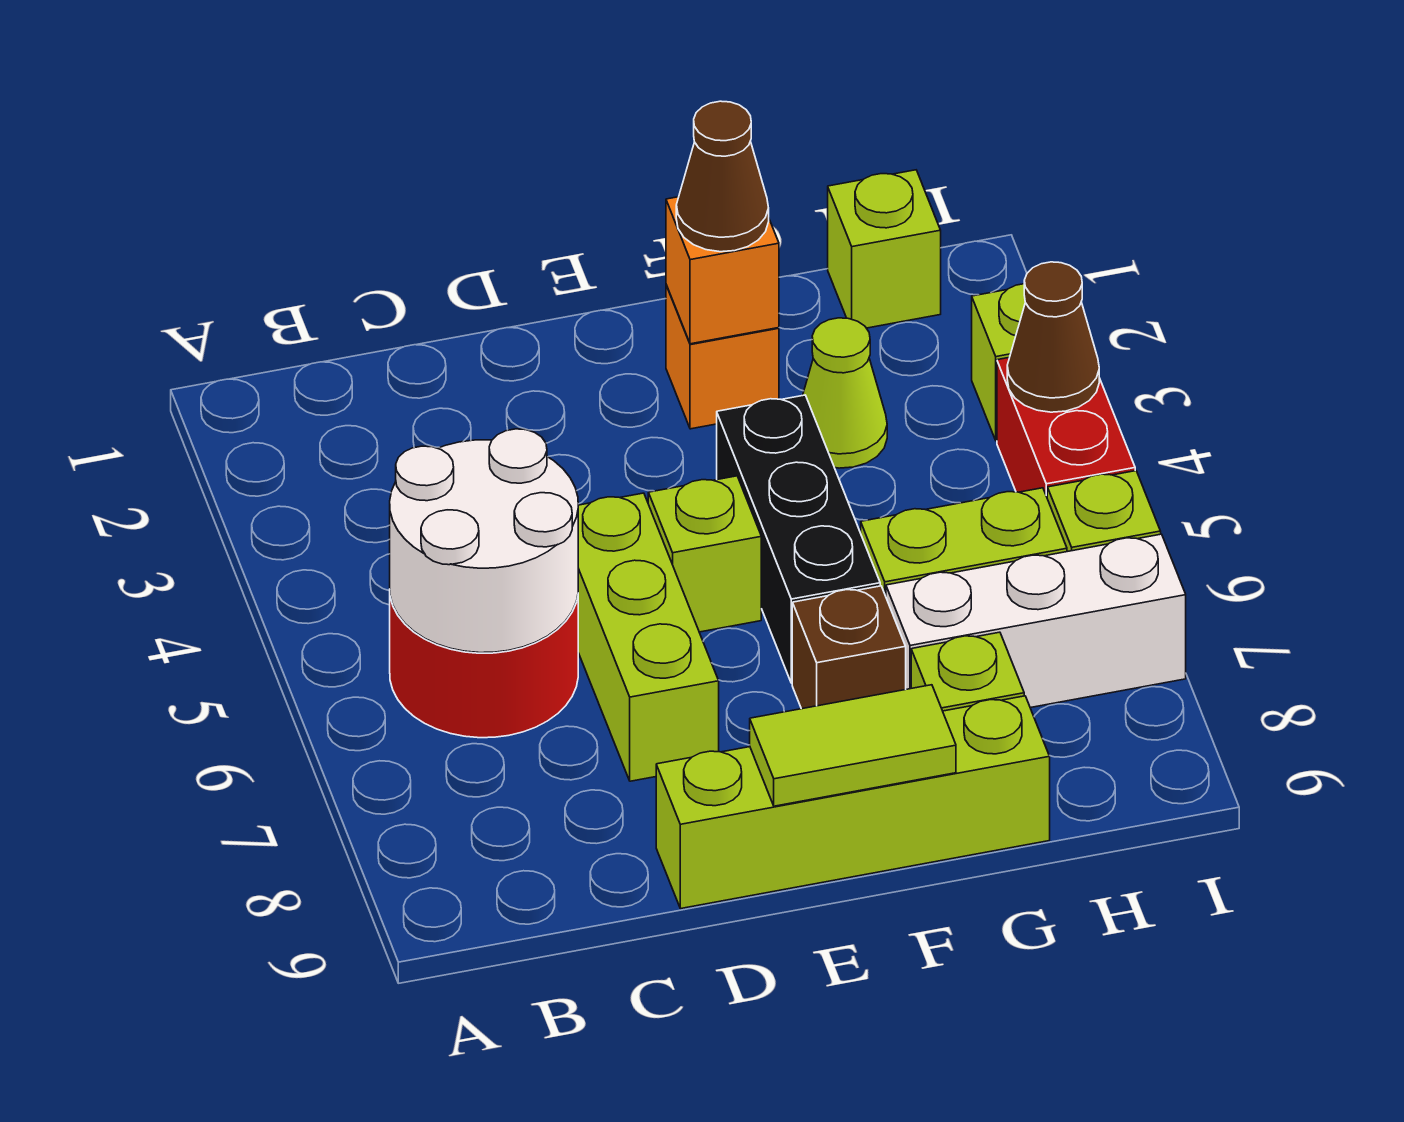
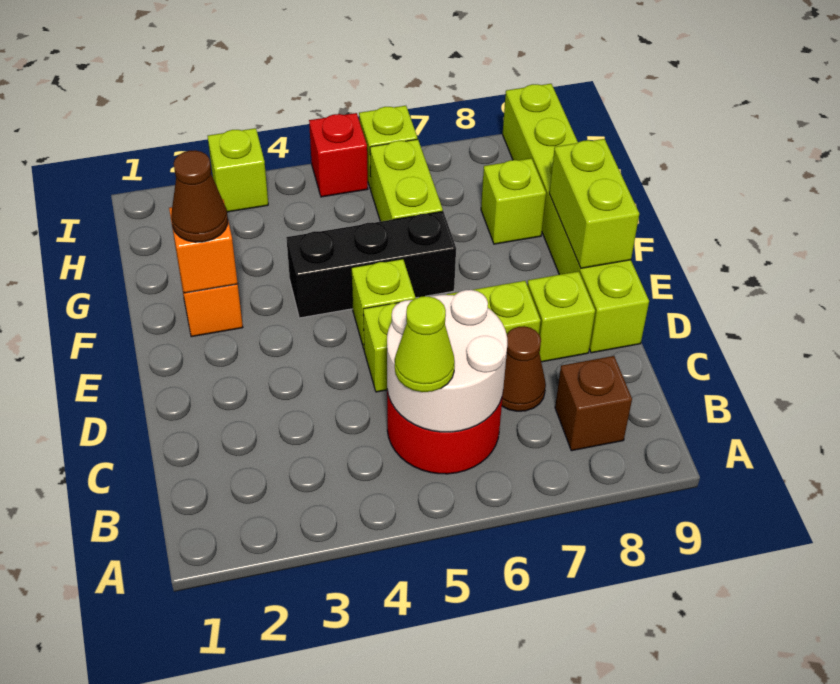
lime brick D9:G9 level 1 -> lime brick D9:I9 level 1
lime tile E9:F9 level 2 -> lime brick E9:F9 level 2
brown brick F7 level 1 -> brown brick B8 level 1
lime cone G3 level 1 -> lime cone B5 level 3
white brick G7:I7 level 1 -> none
lime brick H1 level 1 -> lime brick D8 level 1
red brick I4:I5 level 1 -> red brick I5 level 1
brown cone I4 level 2 -> brown cone C7 level 1

